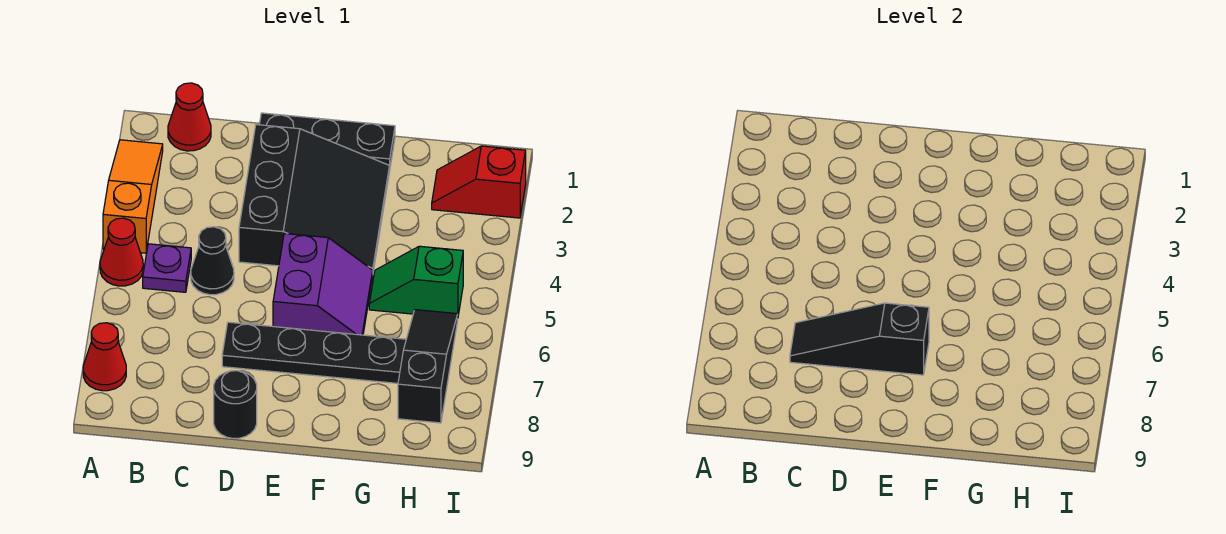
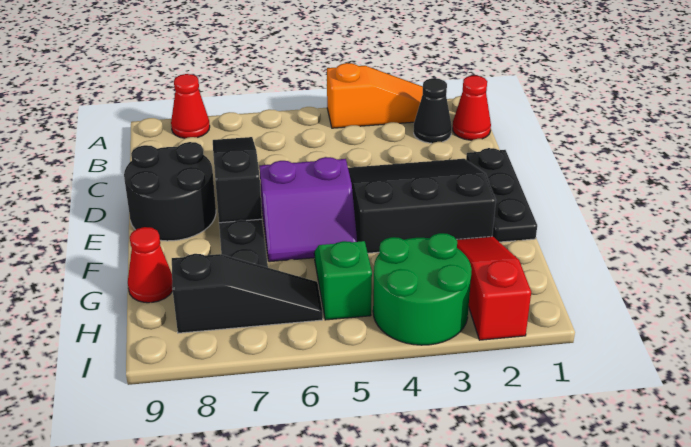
red cone A5 level 1 -> red cone G9 level 1
purple plate B5 level 1 -> none
black cone C5 level 1 -> black cone B2 level 1
black slope D2:F4 level 1 top D -> black slope D2:F4 level 1 top F
black round brick D9 level 1 -> black round brick D8:E9 level 1
red slope H2:I2 level 1 top I -> red slope G2:I2 level 1 top I
none -> green round brick H3:I4 level 1

